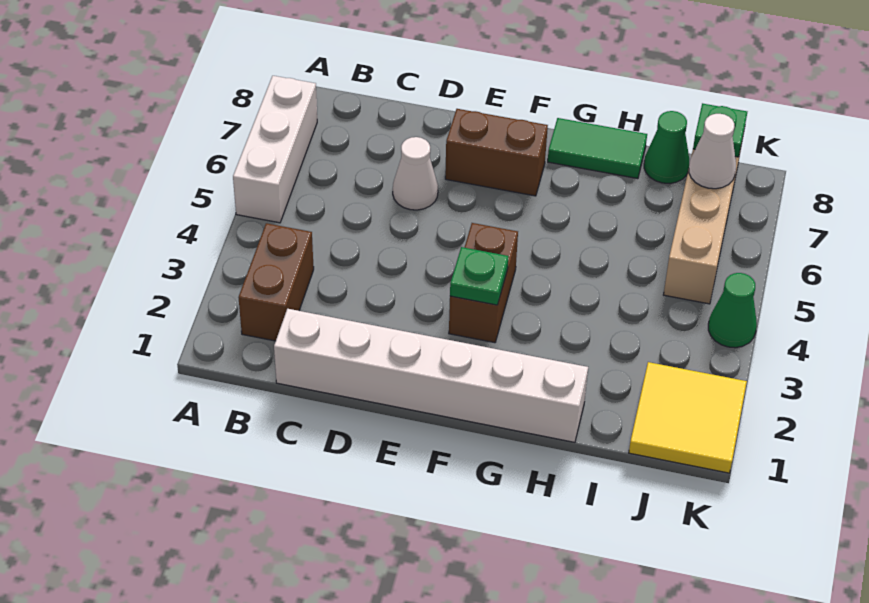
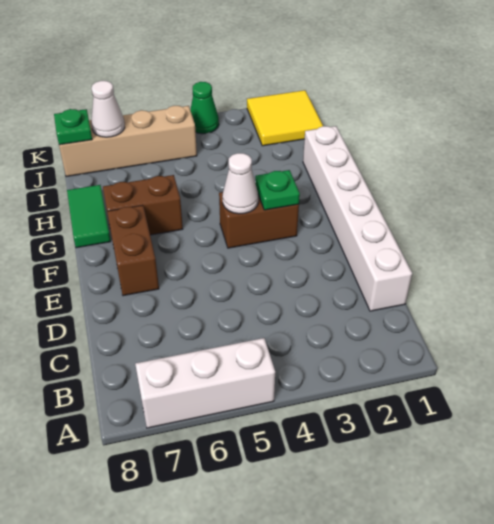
brown brick B2:B3 level 1 -> brown brick G6:G7 level 1
white cone D6 level 1 -> white cone F4 level 2
green cone I8 level 1 -> none

